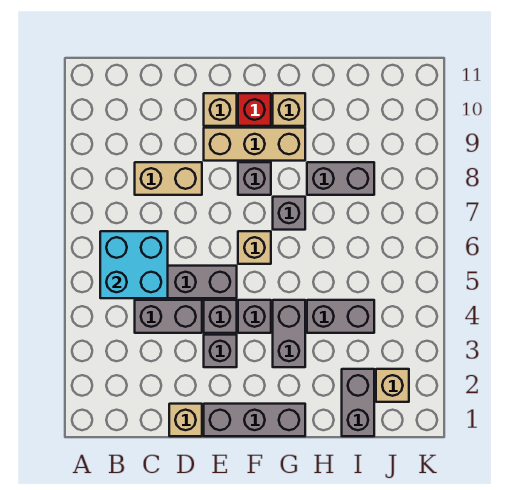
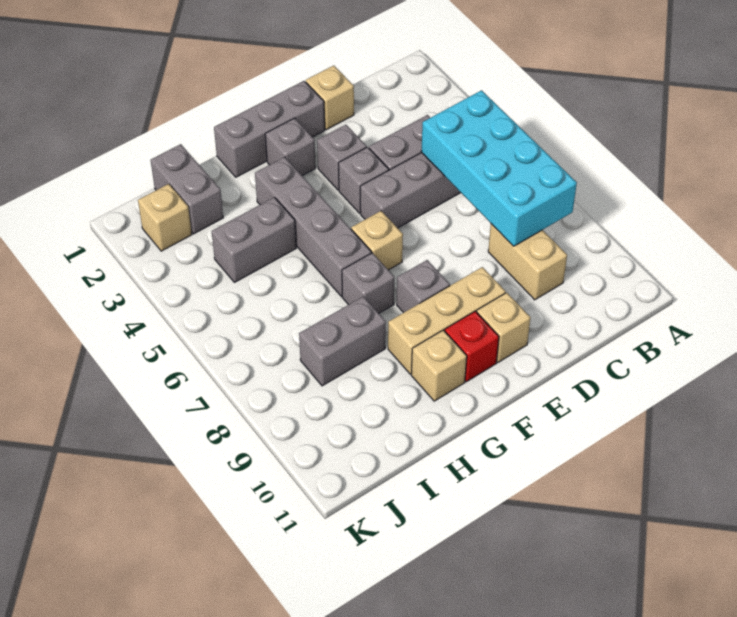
cyan brick B5:C6 level 2 -> cyan brick B5:C8 level 2
tan brick C8:D8 level 1 -> tan brick C8:C9 level 1
grey brick F4 level 1 -> grey brick F2 level 1
grey brick G3:G4 level 1 -> grey brick G3:G6 level 1

